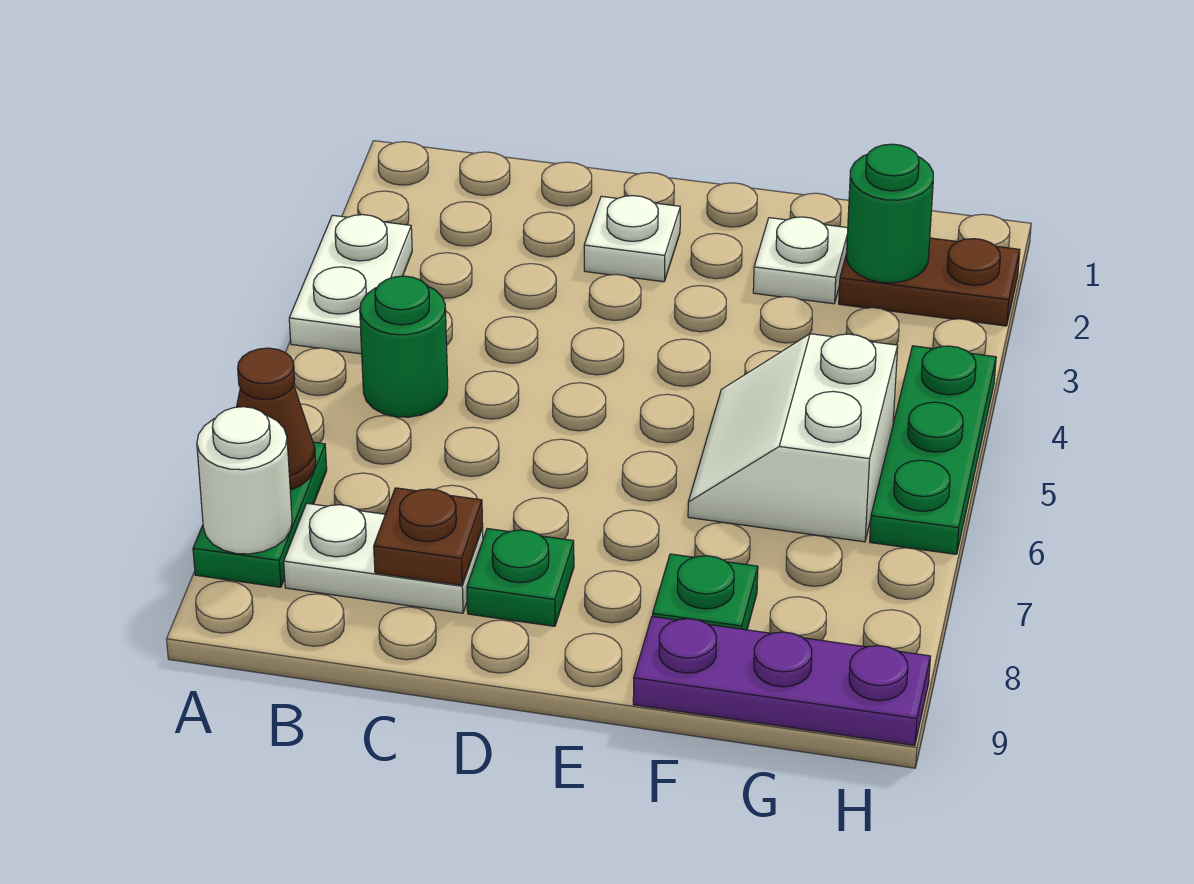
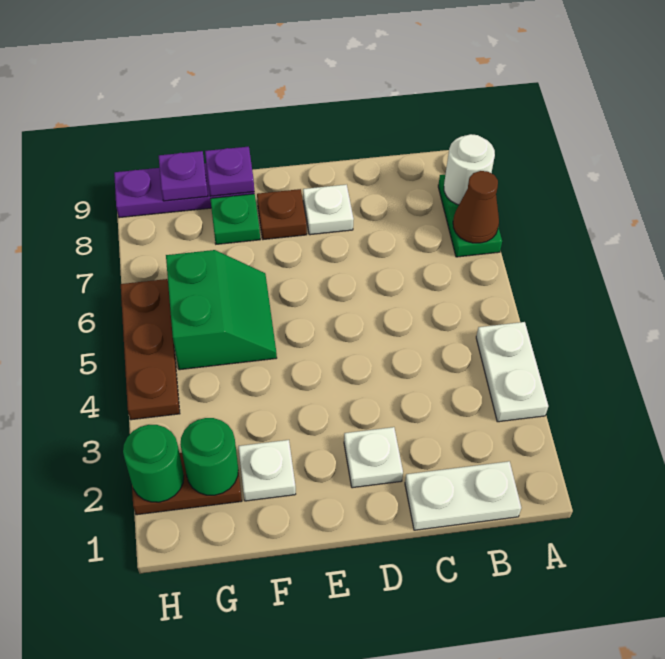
green round brick B5 level 1 -> green round brick H2 level 2
white plate B8:C8 level 1 -> white plate B1:C1 level 1
brown plate C8 level 2 -> brown plate E8 level 1
green plate D8 level 1 -> white plate D8 level 1
white slope F5:G6 level 1 top G -> green slope F5:G6 level 1 top G
none -> purple plate F9 level 2
none -> purple plate G9 level 2
green plate H4:H6 level 1 -> brown plate H4:H6 level 1

